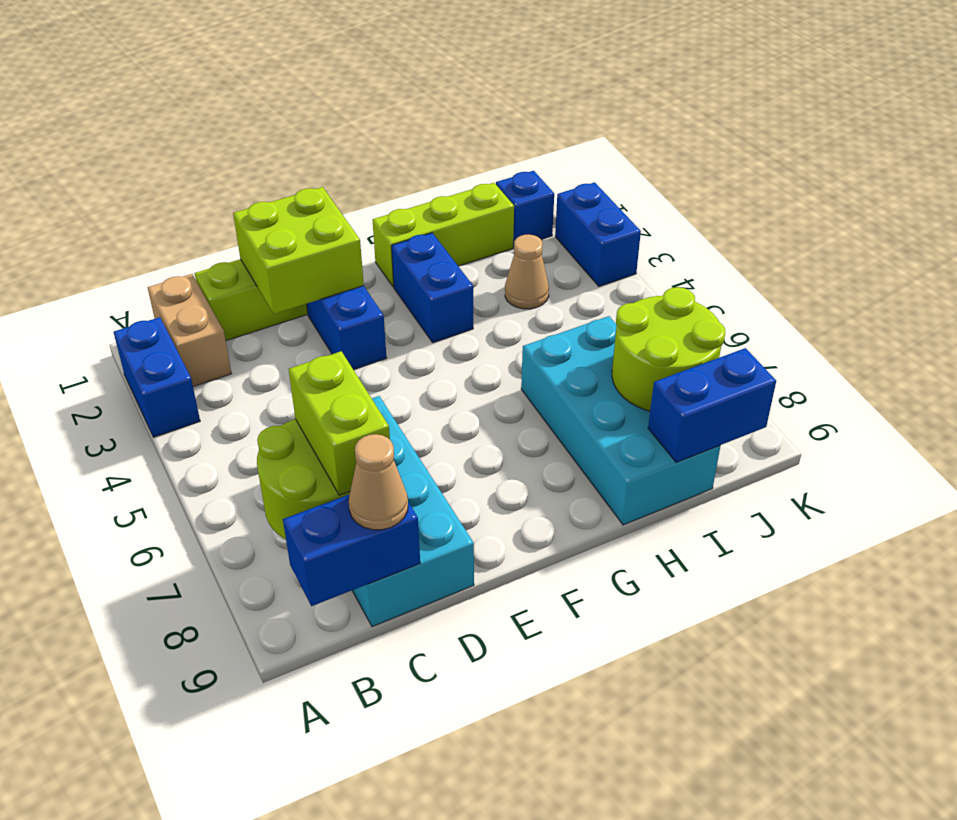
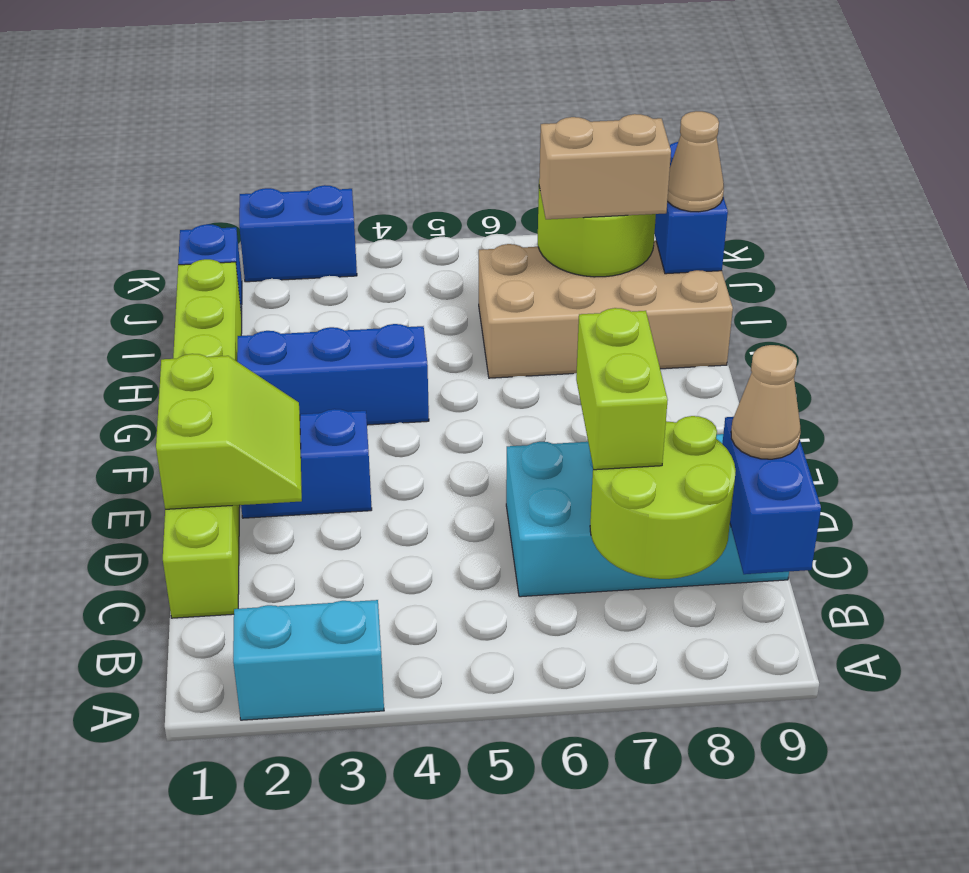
blue brick A2:A3 level 1 -> cyan brick A2:A3 level 1
tan brick B1:B2 level 1 -> tan brick I7:I8 level 3
lime brick C7:C8 level 3 -> lime brick C7:D7 level 3
lime brick D1:E2 level 2 -> lime slope D1:E2 level 2 top 1
blue brick G2:G3 level 1 -> blue brick G2:G4 level 1
cyan brick H6:I9 level 1 -> tan brick H6:I9 level 1
tan cone I3 level 1 -> tan cone I9 level 3

